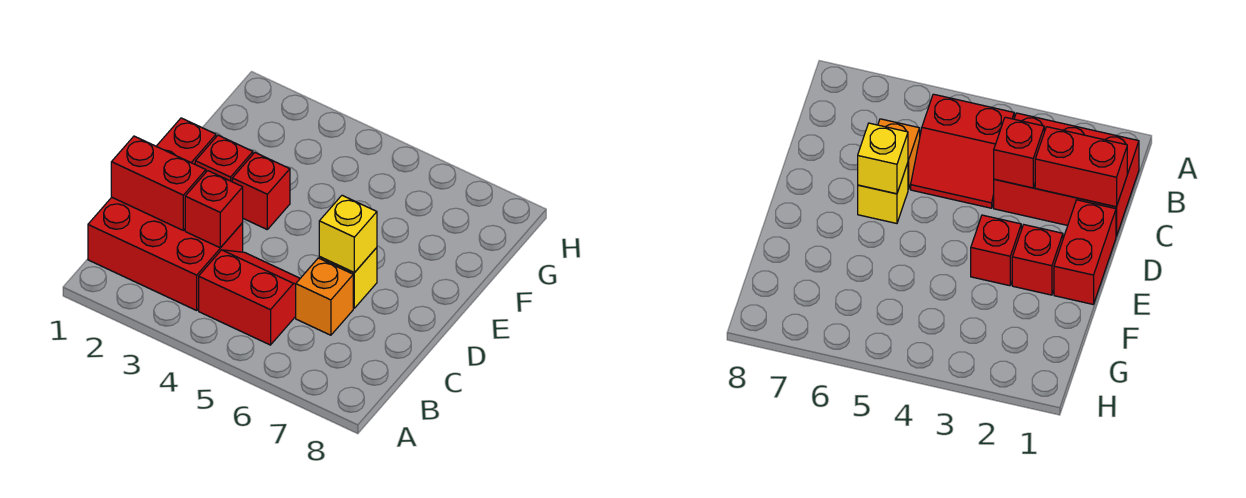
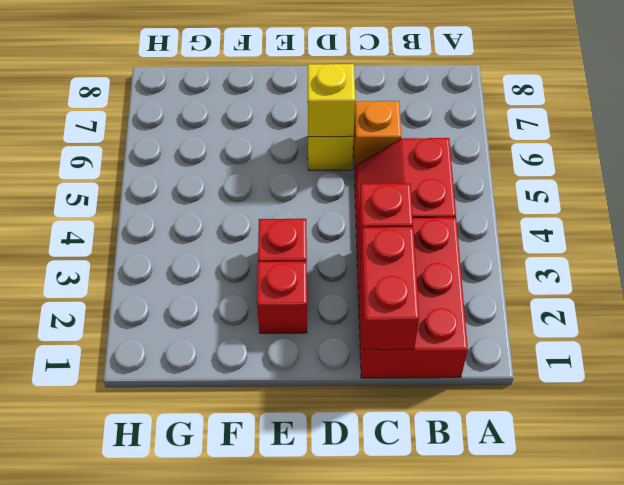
red brick D1:E1 level 1 -> none

